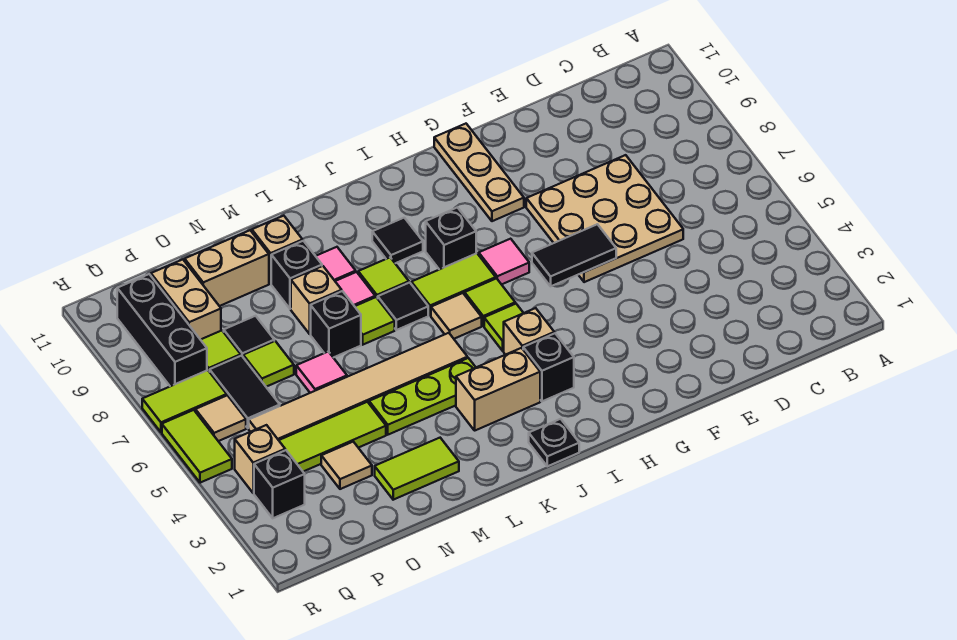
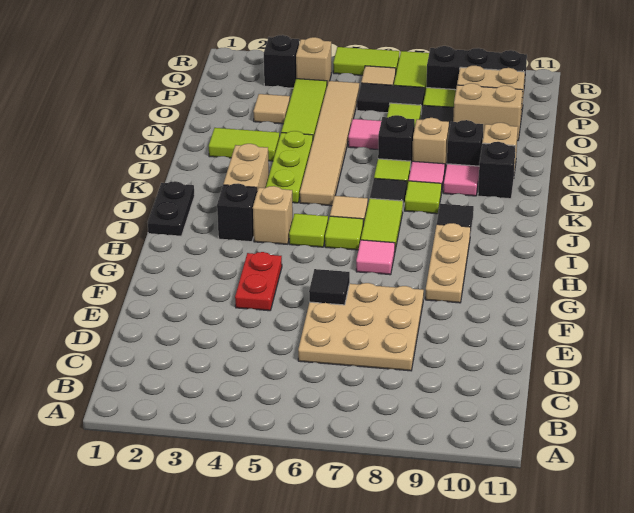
none -> red plate F4:G4 level 1
black tile F6:G6 level 2 -> black tile F6 level 2
tan plate G9:G11 level 1 -> tan plate G9:I9 level 1
black brick I8 level 1 -> black brick L10 level 1
black plate J1 level 1 -> black plate I1:J1 level 1
lime tile M2:N2 level 1 -> lime tile M2:M3 level 1
tan brick N10:O10 level 1 -> tan brick O9:O10 level 1

